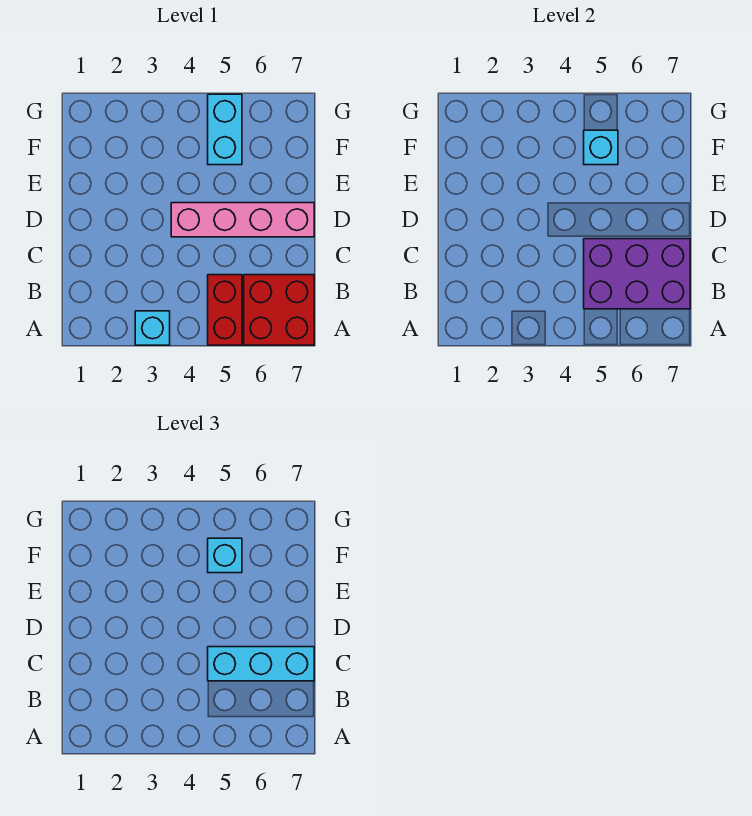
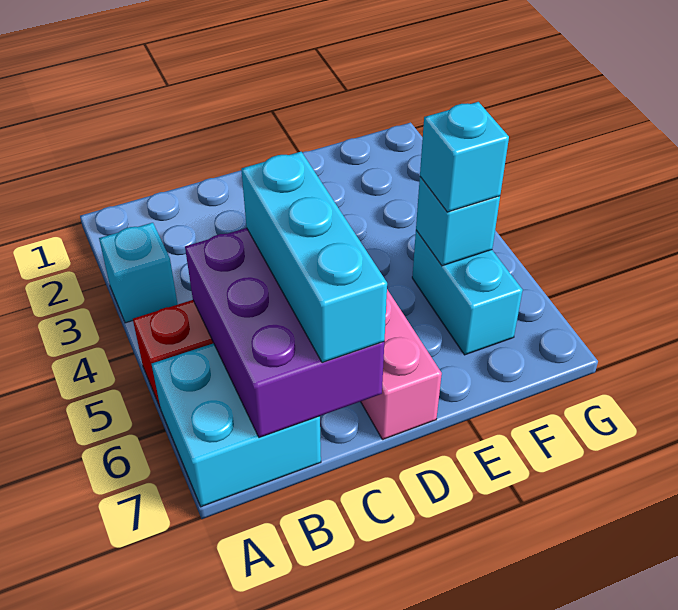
red brick A6:B7 level 1 -> cyan brick A6:B7 level 1
cyan brick F5:G5 level 1 -> cyan brick F5:F6 level 1

